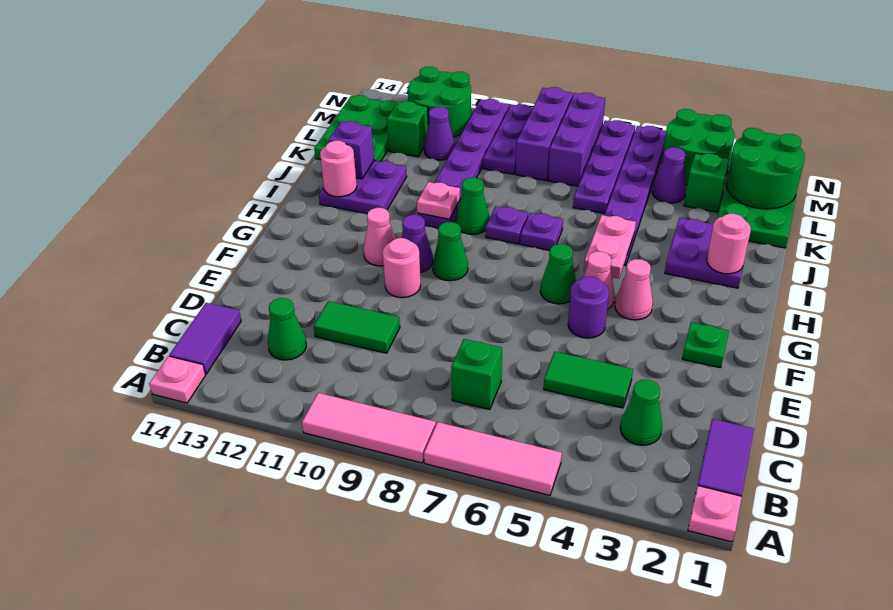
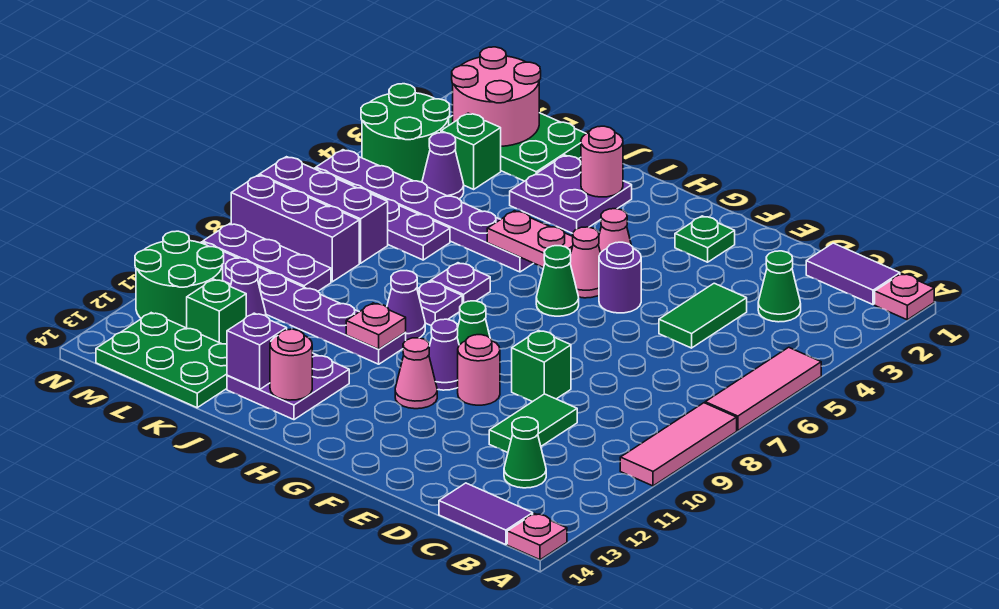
green brick C7 level 1 -> green brick E9 level 1
green cone I9 level 1 -> purple cone I9 level 1
green round brick L1:M2 level 2 -> pink round brick L1:M2 level 2

